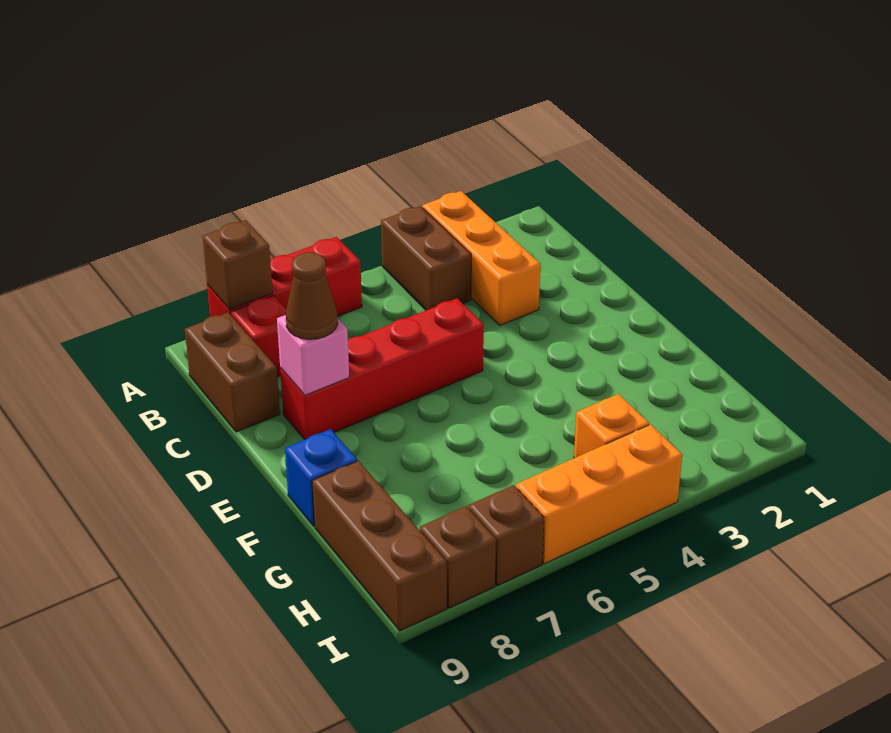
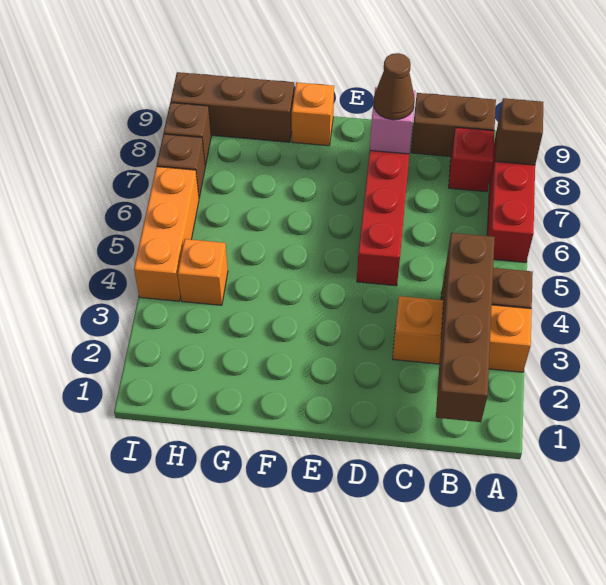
none -> brown brick B1:B4 level 2
blue brick F9 level 1 -> orange brick F9 level 1

